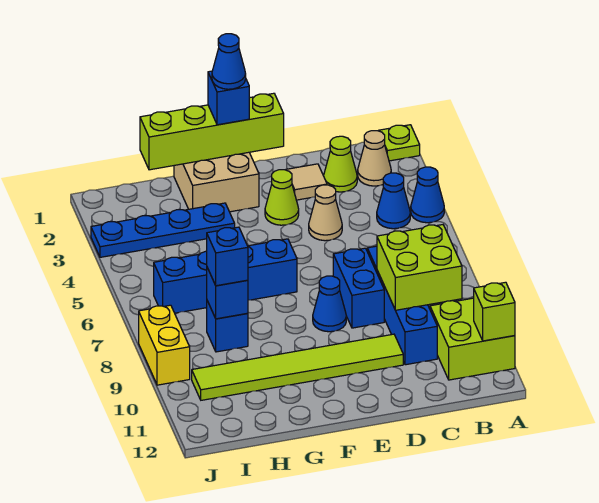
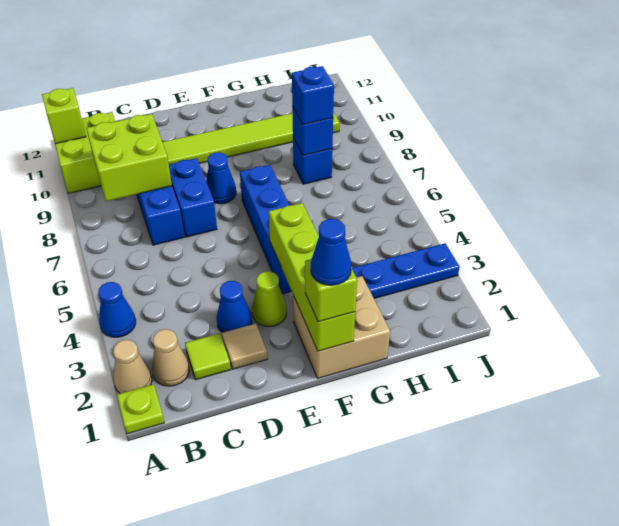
blue cone B4 level 1 -> blue cone D3 level 1
lime cone C2 level 1 -> lime tile C2 level 1
tan cone D4 level 1 -> tan cone A2 level 1
lime brick E1:H1 level 2 -> lime brick F1:F4 level 2
blue brick F1 level 3 -> lime brick F1 level 3
blue brick F6:I6 level 1 -> blue brick F4:F7 level 1
yellow brick J8:J9 level 1 -> none

